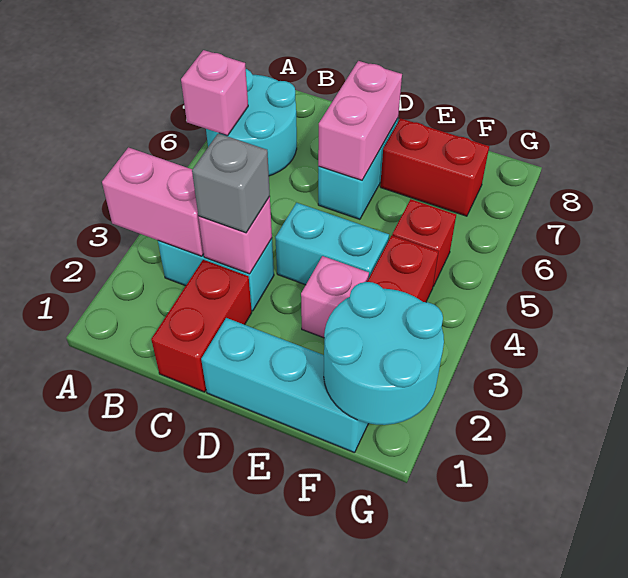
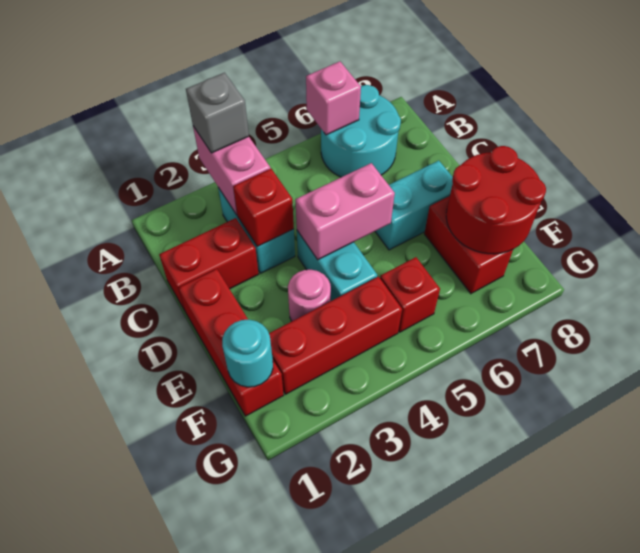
pink brick C3 level 2 -> red brick C3 level 2
grey brick C3 level 3 -> grey brick A3 level 3
cyan brick D1:F1 level 1 -> red brick D1:F1 level 1
pink brick D6:D7 level 2 -> pink brick D4:D5 level 2
pink brick E3 level 1 -> pink round brick E3 level 1
none -> red round brick E7:F8 level 2
cyan round brick F1:G2 level 2 -> cyan round brick F1 level 2

